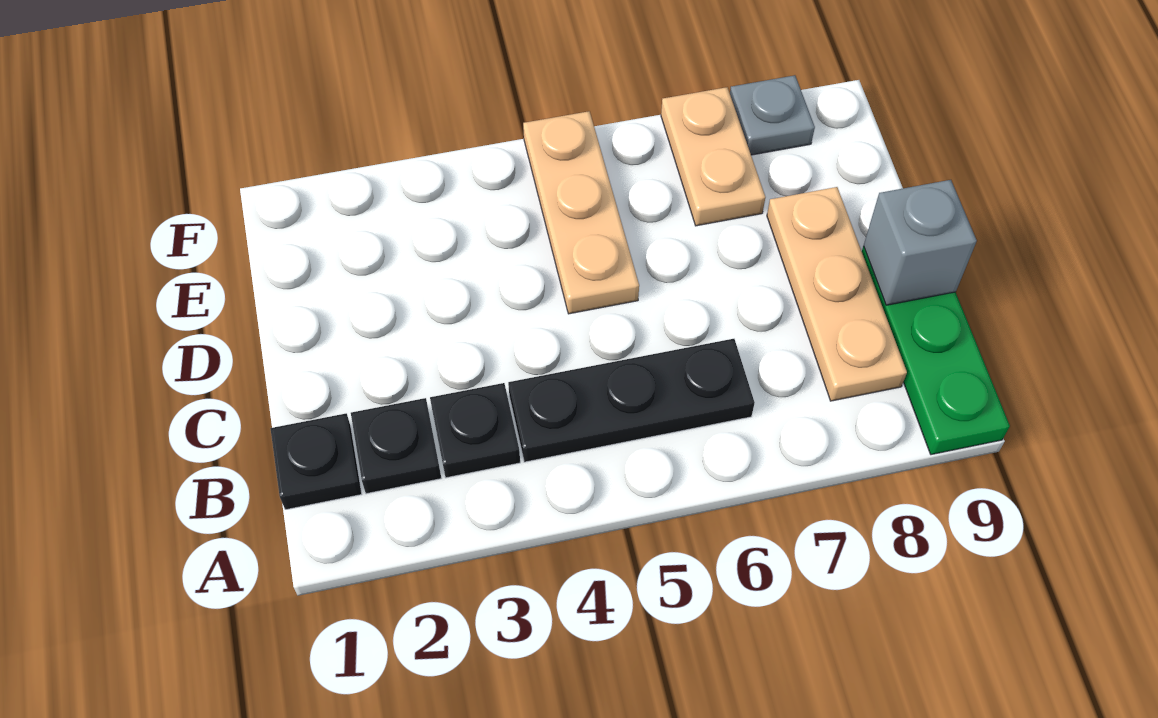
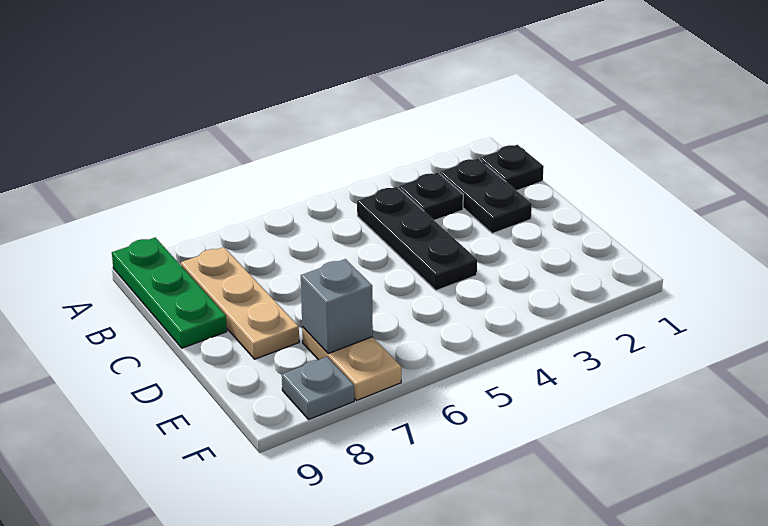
black plate B2 level 1 -> black plate B2:C2 level 1
black plate B4:B6 level 1 -> black plate B4:D4 level 1
grey brick C9 level 2 -> grey brick E7 level 2
tan plate D5:F5 level 1 -> none

